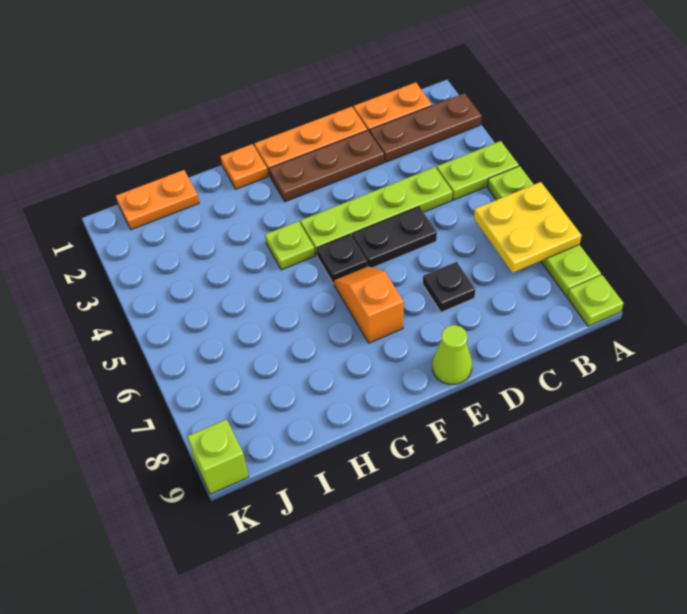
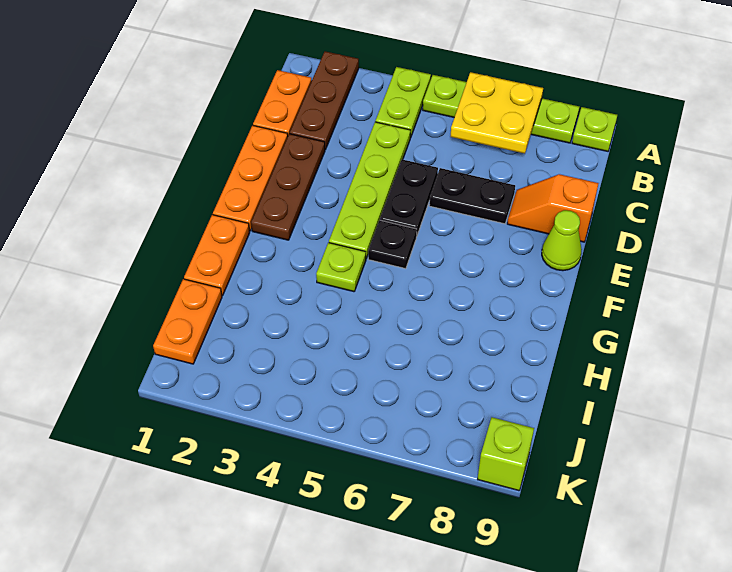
black plate D7 level 1 -> black plate D6:D7 level 1
orange slope F6:F7 level 1 top 7 -> orange slope D8:D9 level 1 top 9
orange plate G1 level 1 -> orange plate G1:H1 level 1

